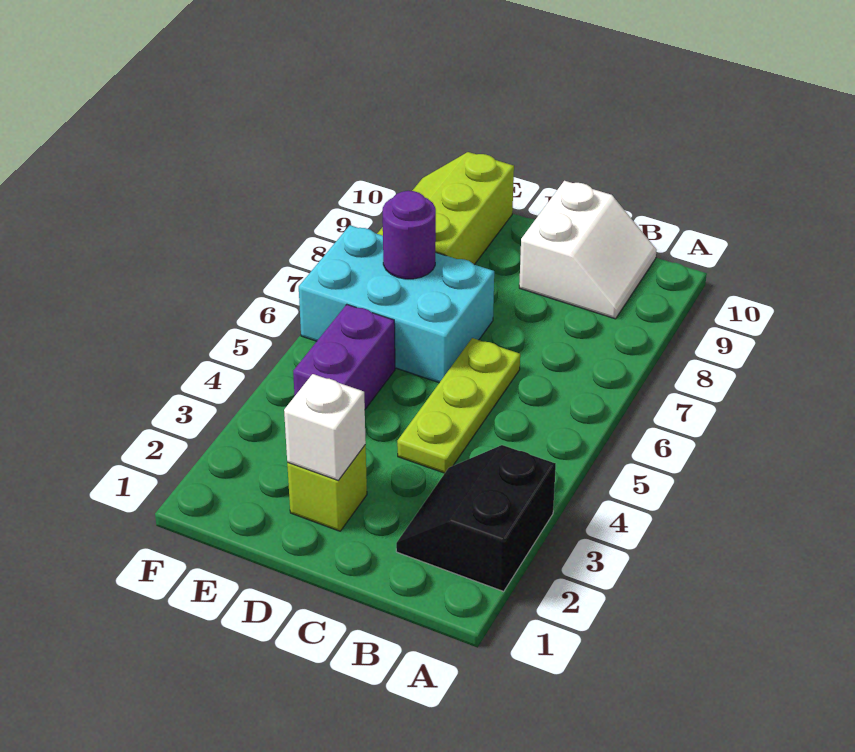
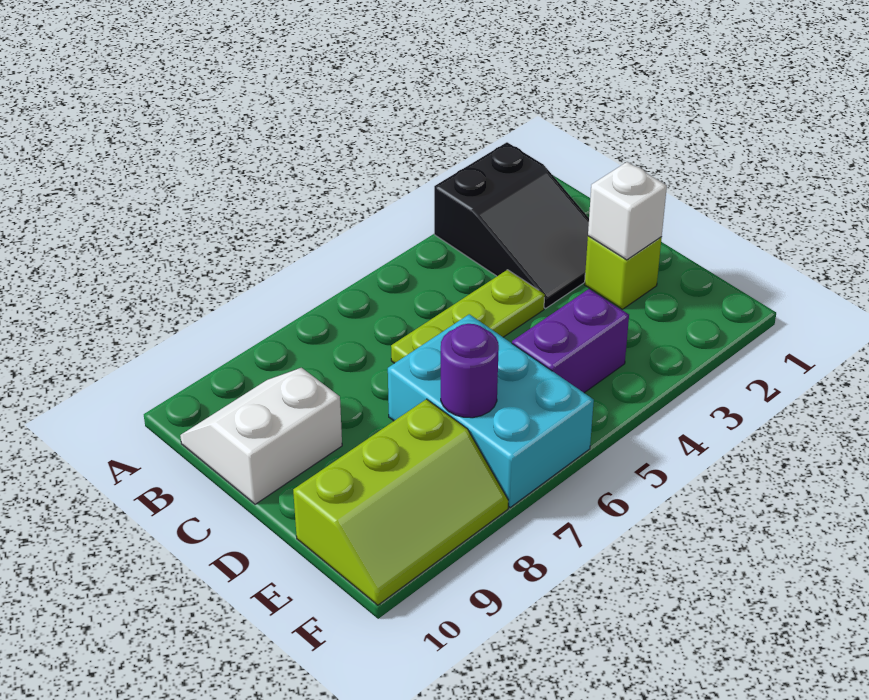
black slope A2:B3 level 1 top A -> black slope A2:C3 level 1 top A

